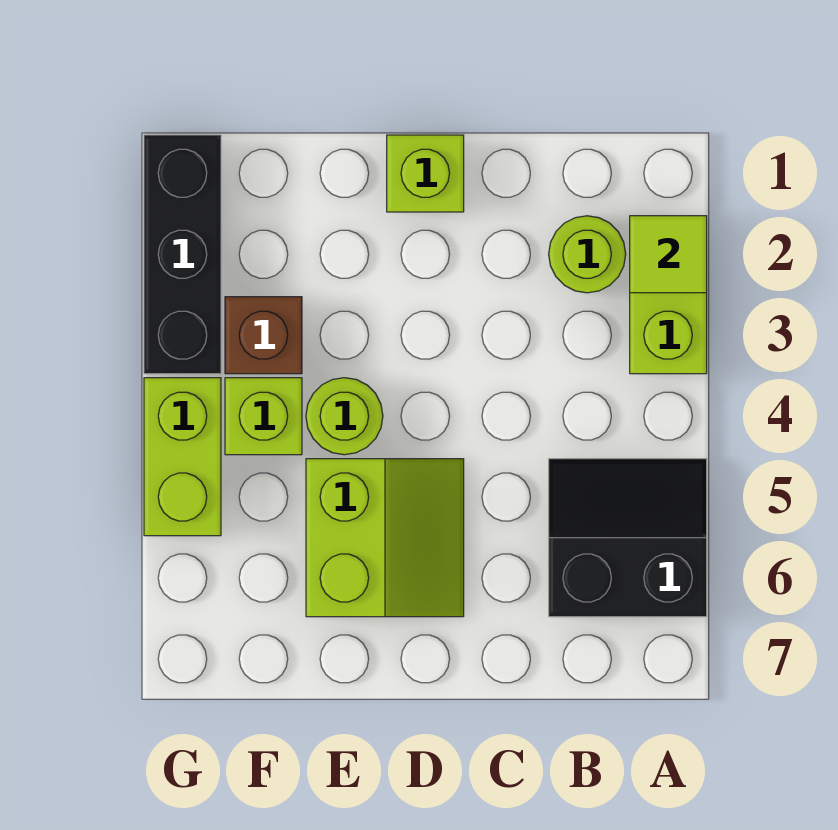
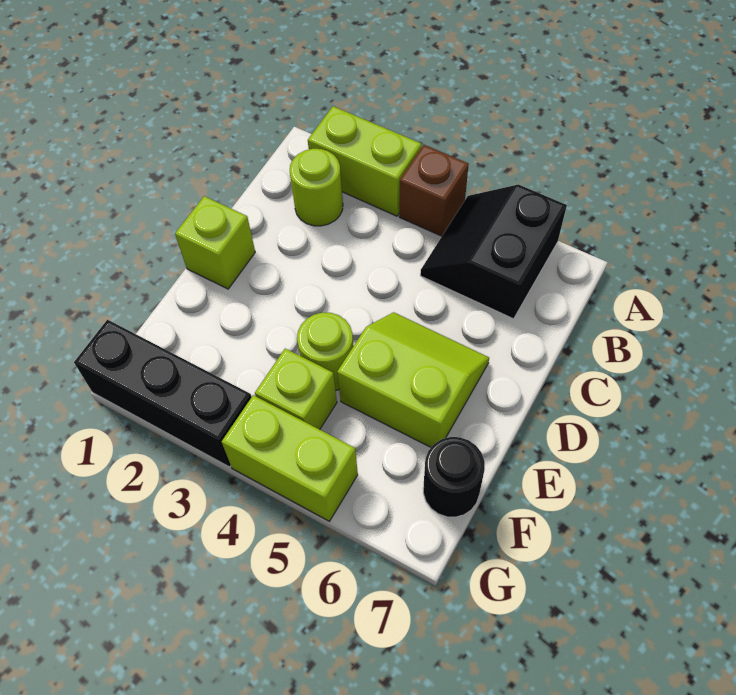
lime tile A2 level 2 -> none
brown brick F3 level 1 -> brown brick A4 level 1
none -> black round brick F7 level 1

